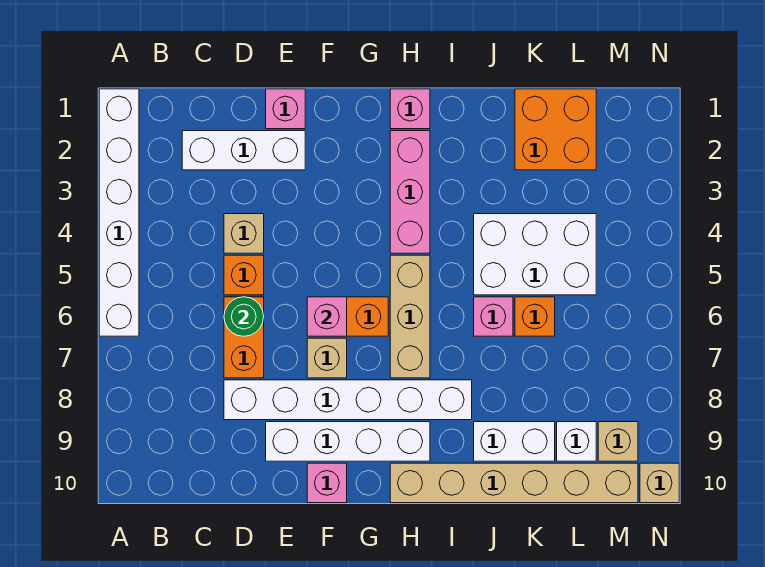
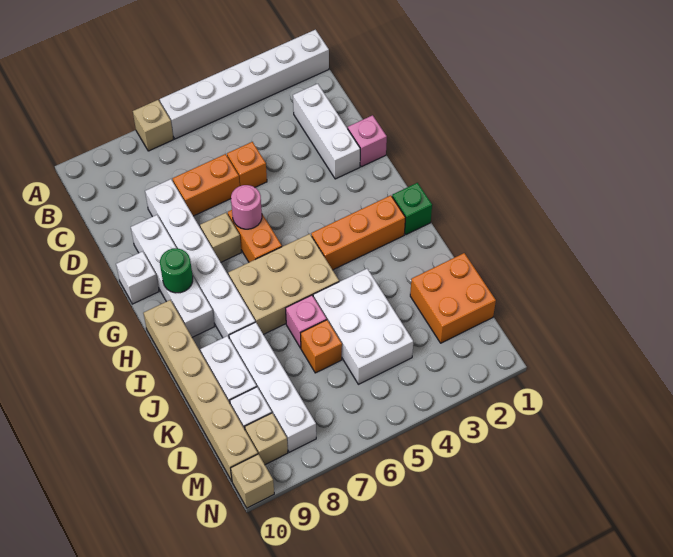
tan brick D4 level 1 -> tan brick A7 level 1
green round brick D6 level 2 -> green round brick G9 level 2
pink brick F6 level 2 -> pink round brick F6 level 2
pink brick F10 level 1 -> white brick F10 level 1
pink brick H1 level 1 -> green brick H1 level 1
pink brick H2:H4 level 1 -> orange brick H2:H4 level 1
tan brick H5:H7 level 1 -> tan brick H5:I7 level 1
none -> white brick J8:M8 level 1

